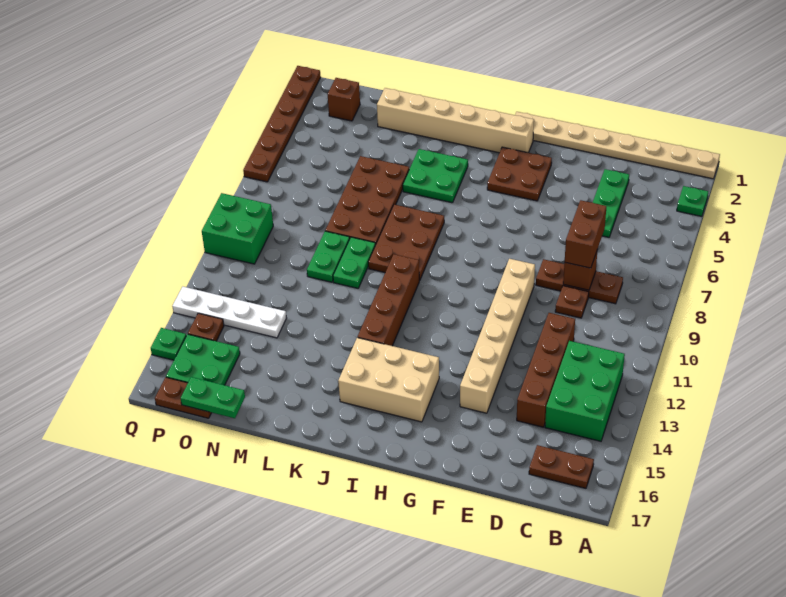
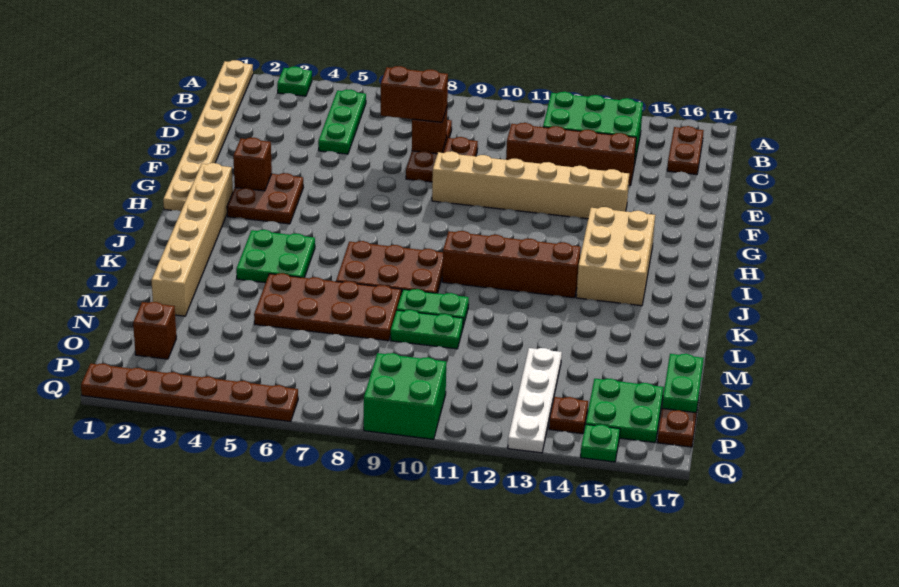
green plate D3:D5 level 1 -> green plate B5:D5 level 1
none -> brown brick G3 level 2

